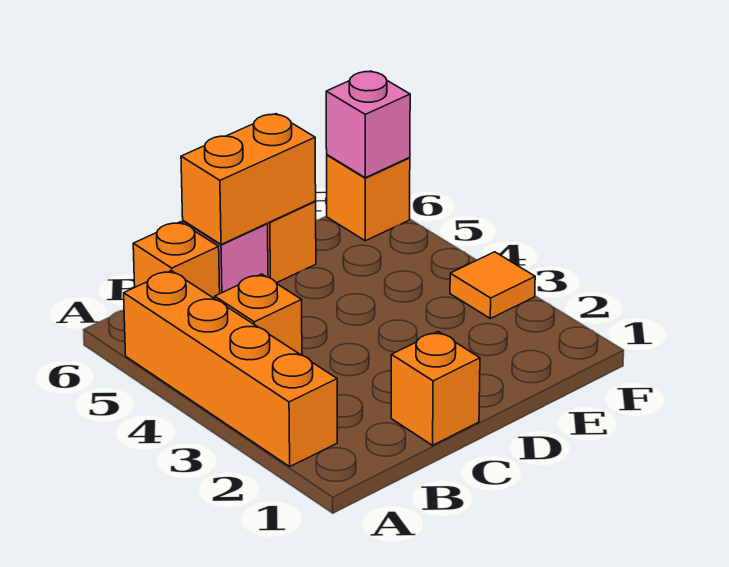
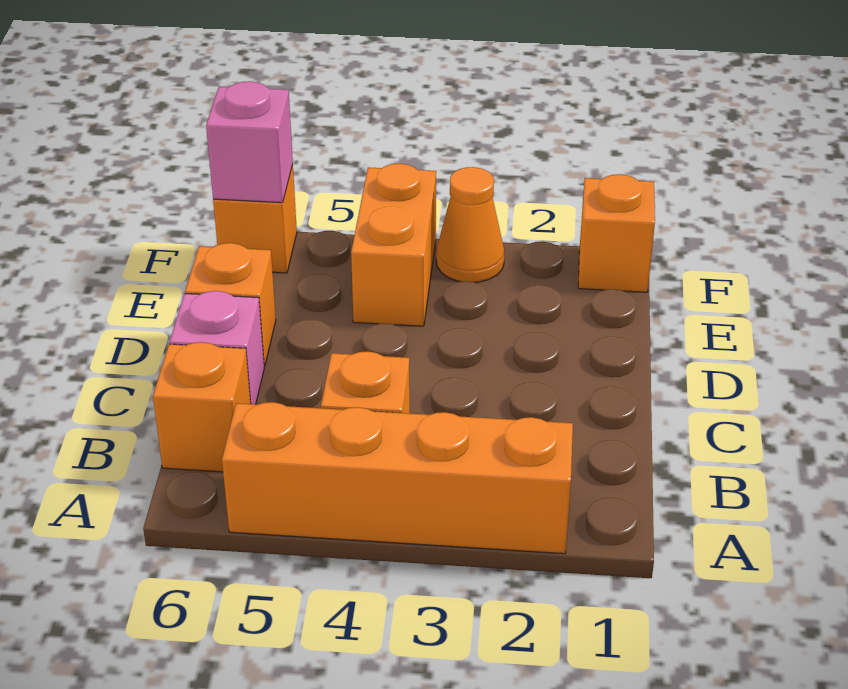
orange brick C1 level 1 -> orange brick F1 level 1
orange brick C6:D6 level 2 -> orange brick E4:F4 level 1
orange tile F3 level 1 -> orange cone F3 level 1

